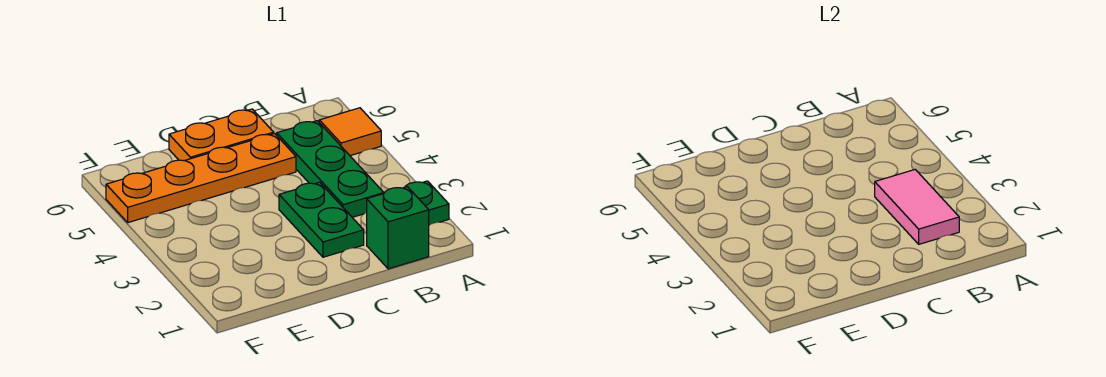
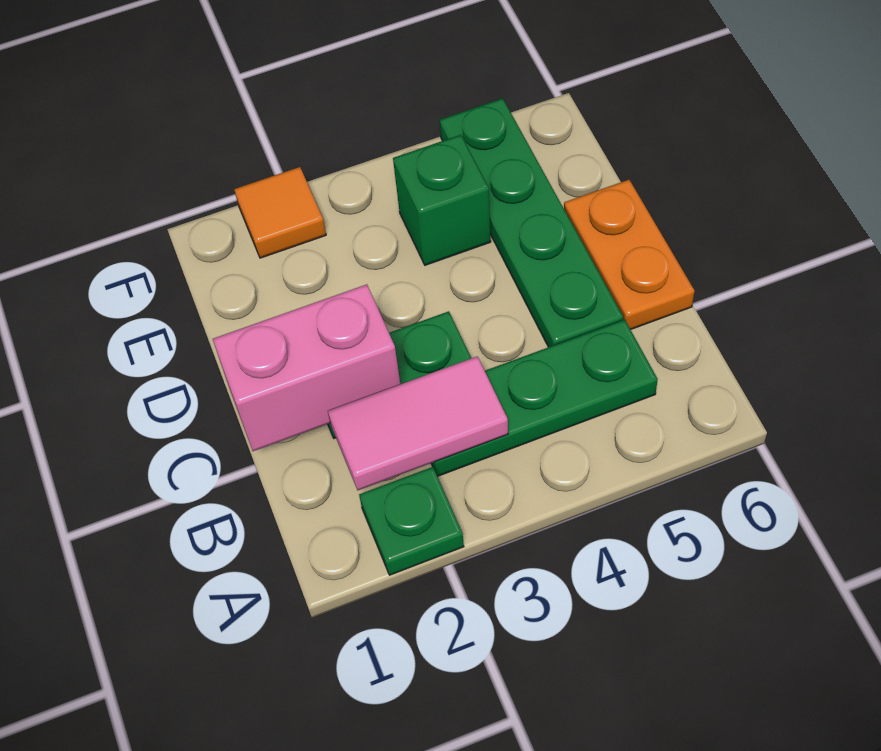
orange tile A5 level 1 -> orange tile F2 level 1
green brick B1 level 1 -> green brick E4 level 1
none -> pink brick C1:C2 level 2
orange plate C5:F5 level 1 -> green plate C5:F5 level 1

